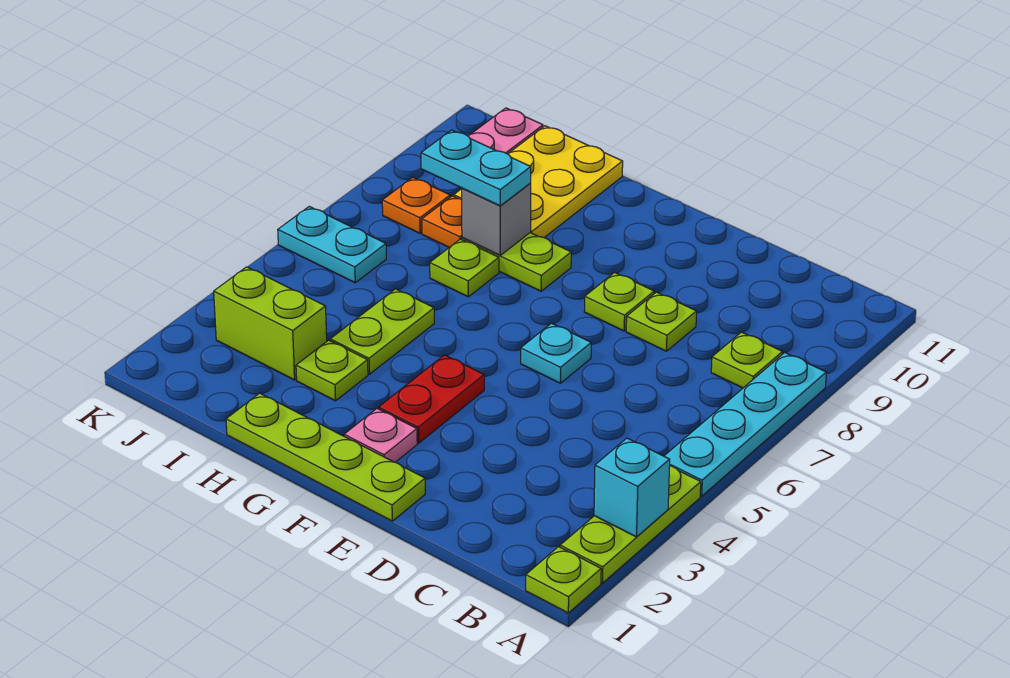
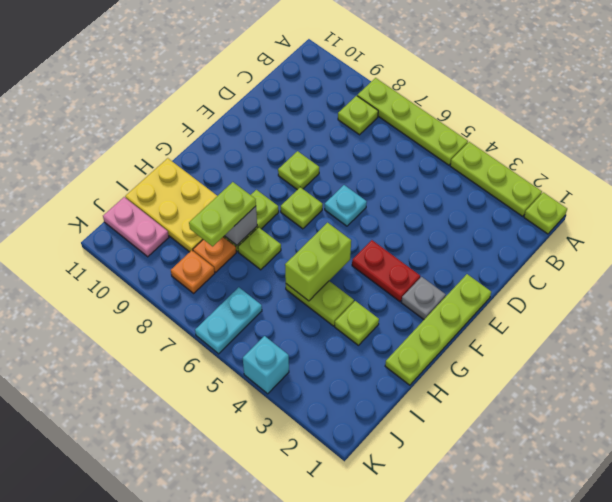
cyan brick A3 level 2 -> cyan brick K4 level 1
cyan plate A5:A8 level 1 -> lime plate A5:A8 level 1
lime plate D8 level 1 -> lime plate F7 level 1
pink plate F2 level 1 -> grey plate F2 level 1
cyan plate H8:I8 level 3 -> lime plate H8:I8 level 3
lime brick I3:J3 level 1 -> lime brick G5:H5 level 2

